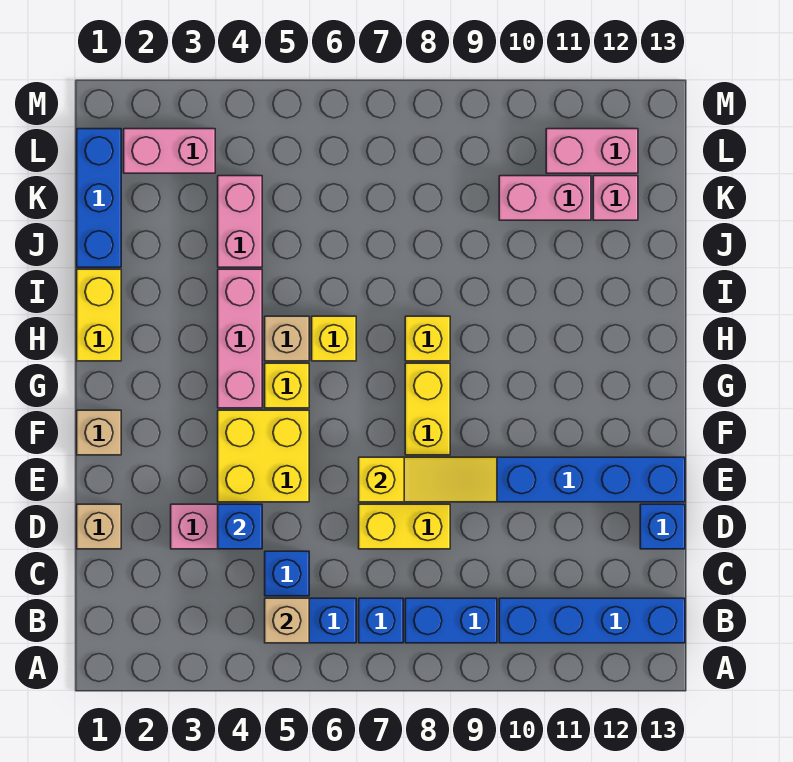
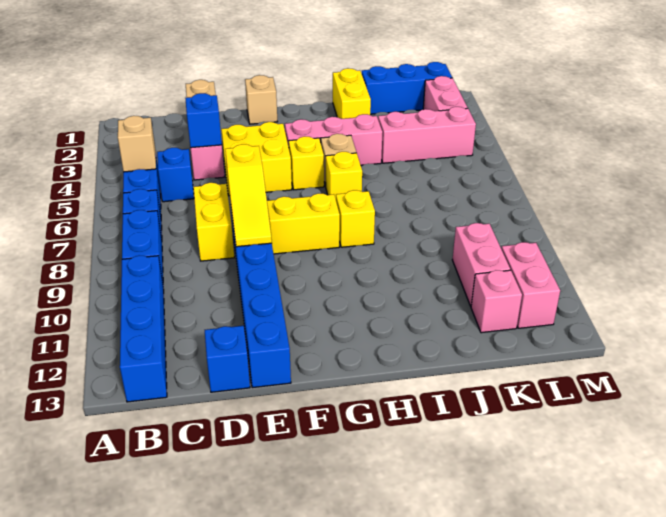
yellow brick H1:I1 level 1 -> yellow brick I1:I2 level 1
pink brick J4:K4 level 1 -> pink brick J4:L4 level 1

